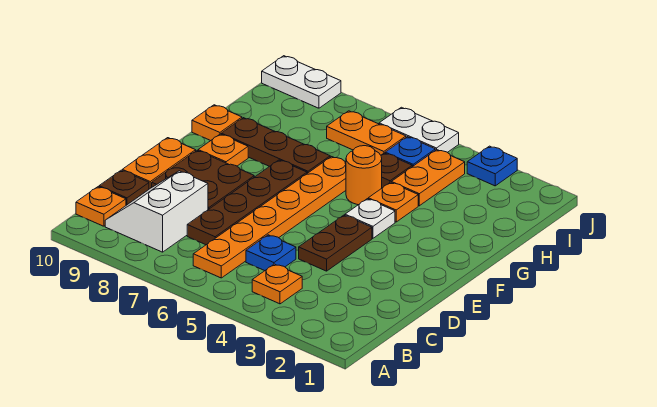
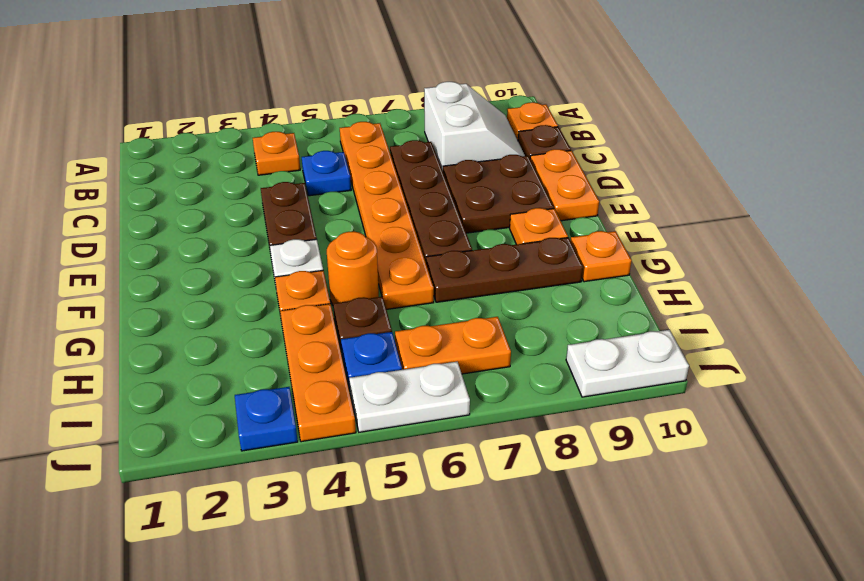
orange plate H4:I4 level 1 -> orange plate H4:J4 level 1

